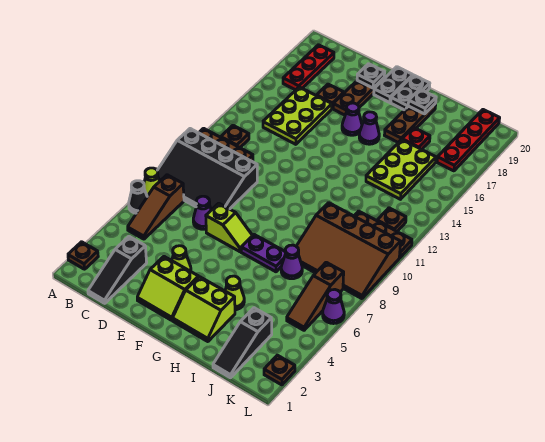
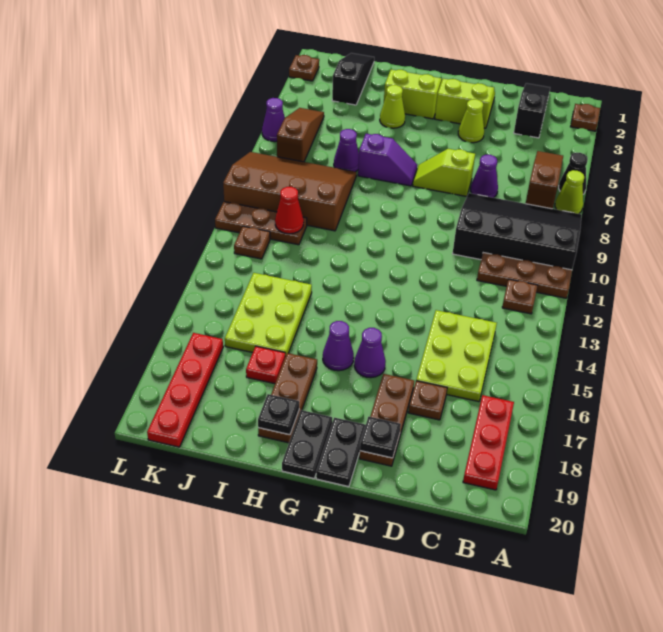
purple plate G7:H7 level 1 -> purple slope G7:H7 level 1 top H
none -> red cone J11 level 2

